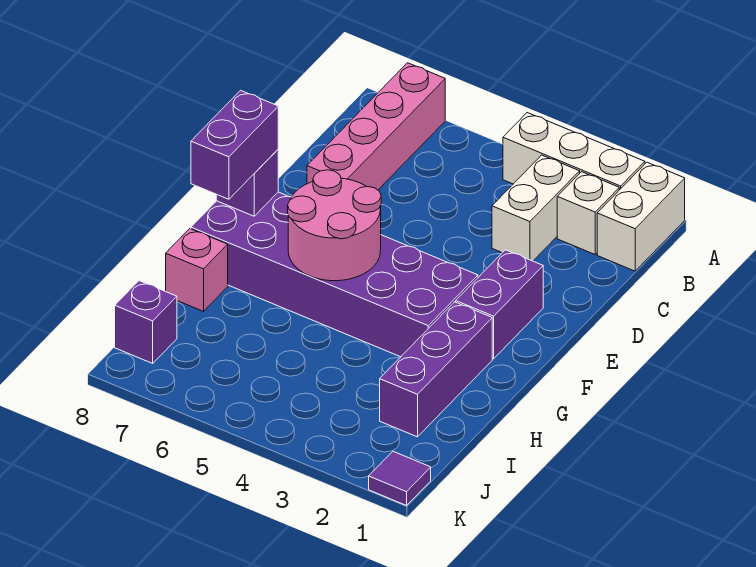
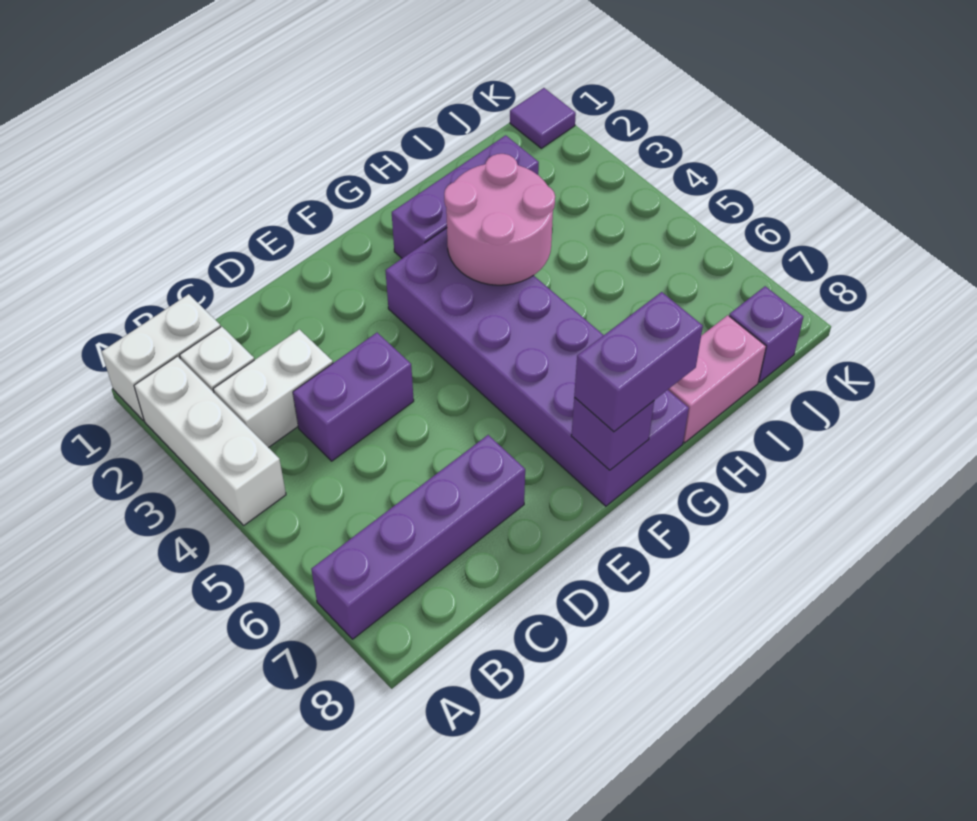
pink brick A7:D7 level 1 -> purple brick A7:D7 level 1
purple brick E2:F2 level 1 -> purple brick C4:D4 level 1
pink round brick F5:G6 level 2 -> pink round brick G3:H4 level 2
pink brick H8 level 1 -> pink brick H8:I8 level 1

